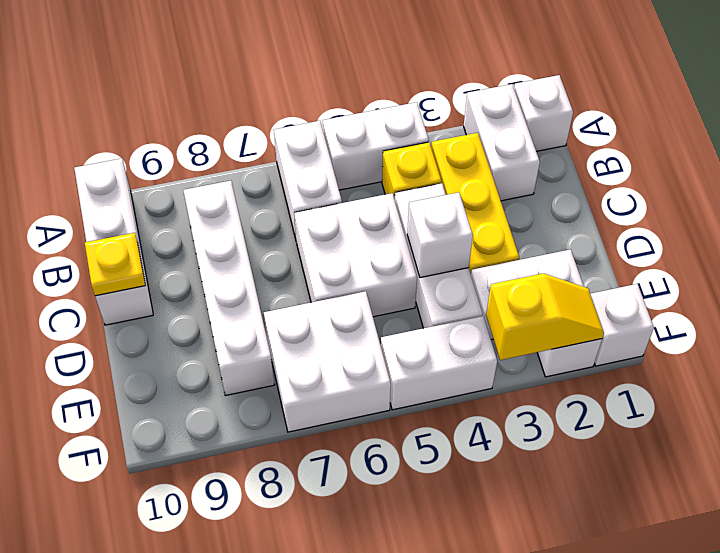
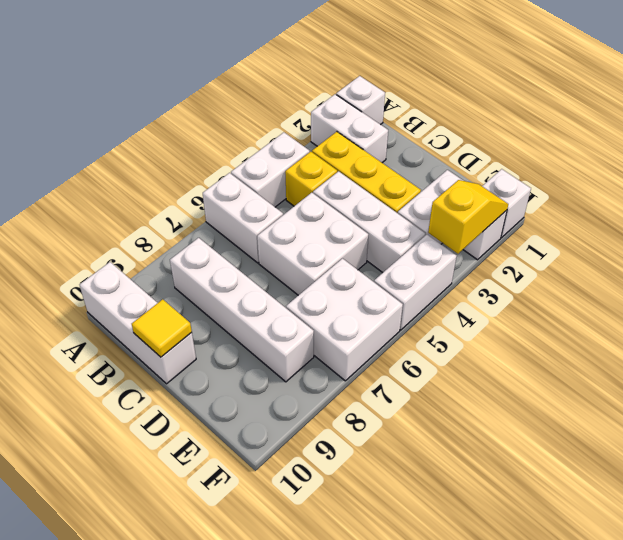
yellow plate C10 level 2 -> yellow tile C10 level 2
white brick D4 level 2 -> none

